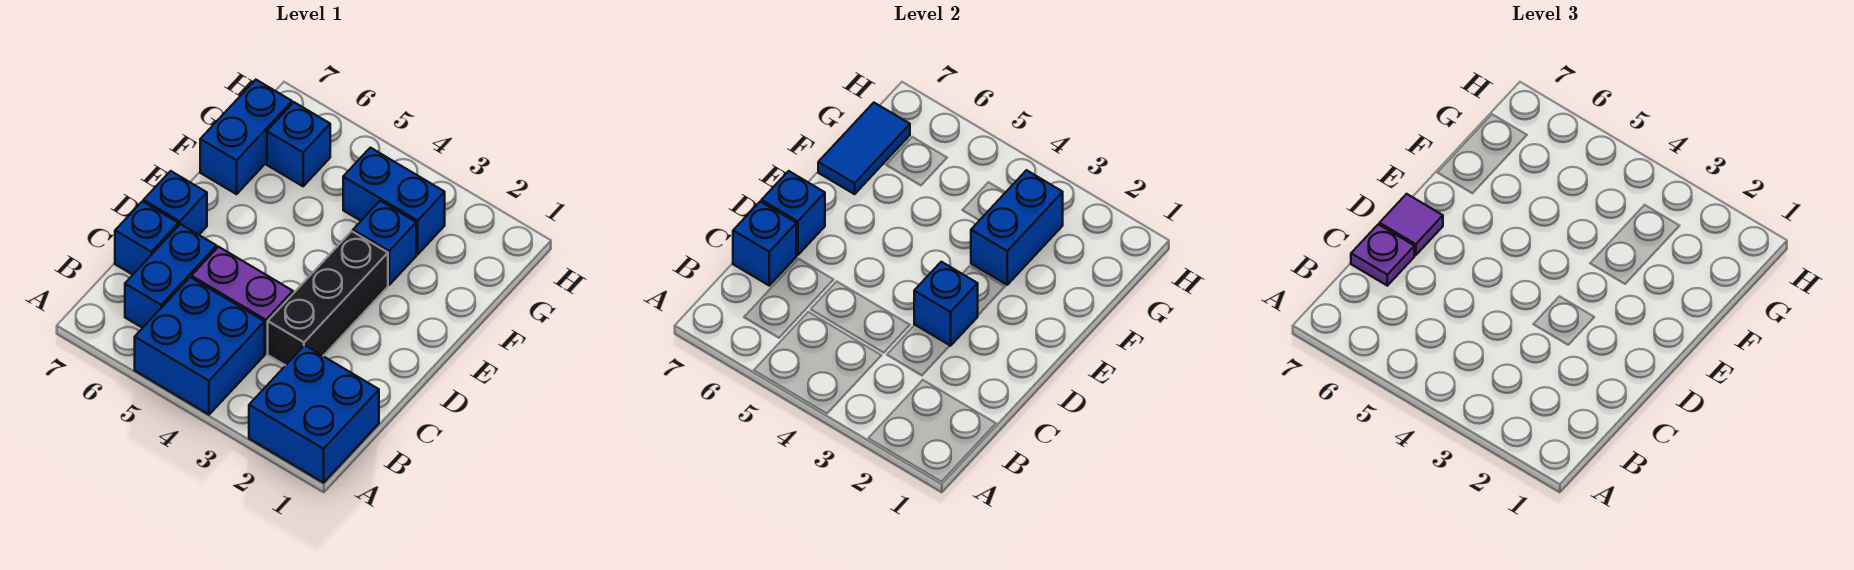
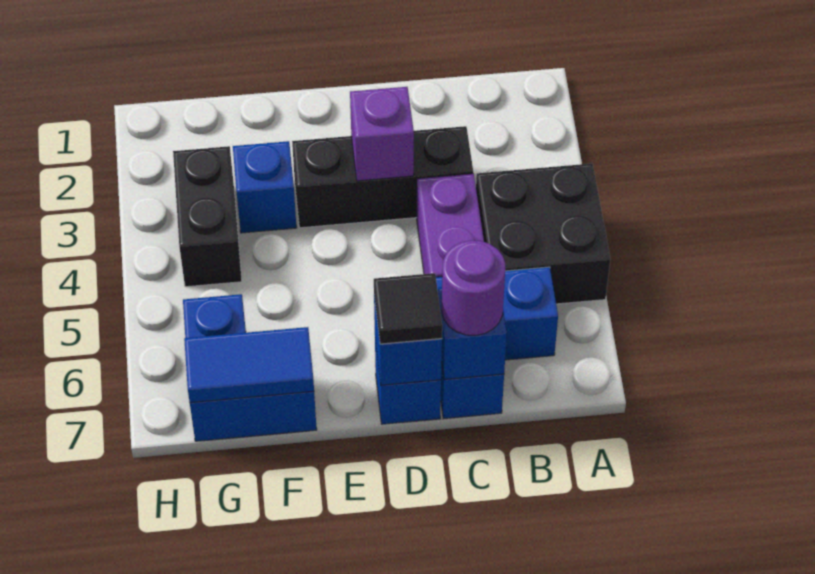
blue brick A1:B2 level 1 -> none
blue brick A4:B5 level 1 -> black brick A4:B5 level 1
purple plate C7 level 3 -> purple round brick C7 level 3
blue brick D3 level 2 -> purple brick D3 level 2
purple tile D7 level 3 -> black tile D7 level 3
blue brick F3:G3 level 2 -> none
blue brick G3:G4 level 1 -> black brick G3:G4 level 1

